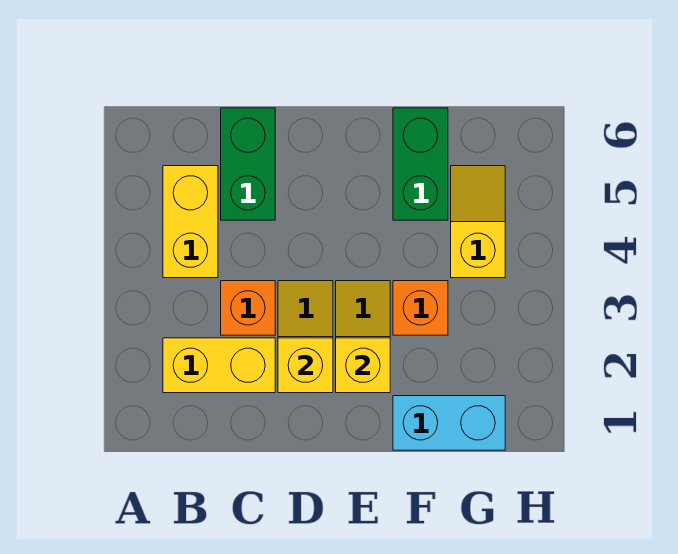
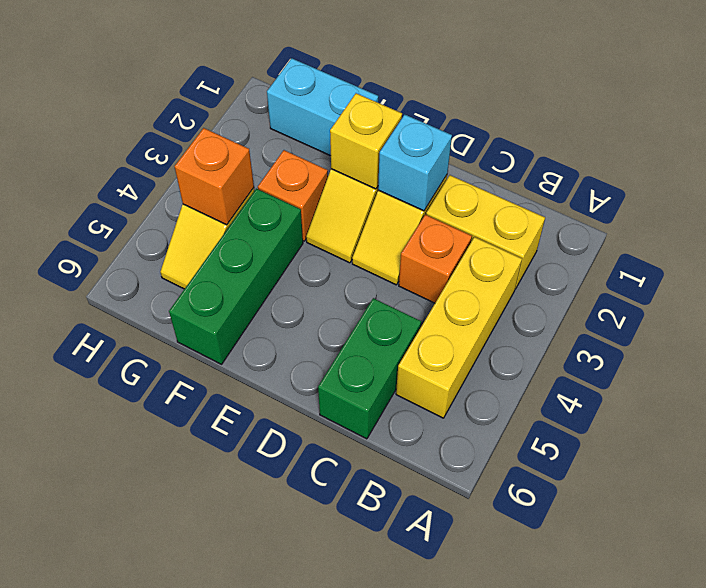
yellow brick B4:B5 level 1 -> yellow brick B3:B5 level 1
yellow brick D2 level 2 -> cyan brick D2 level 2
green brick F5:F6 level 1 -> green brick F4:F6 level 1
none -> orange brick G4 level 2

